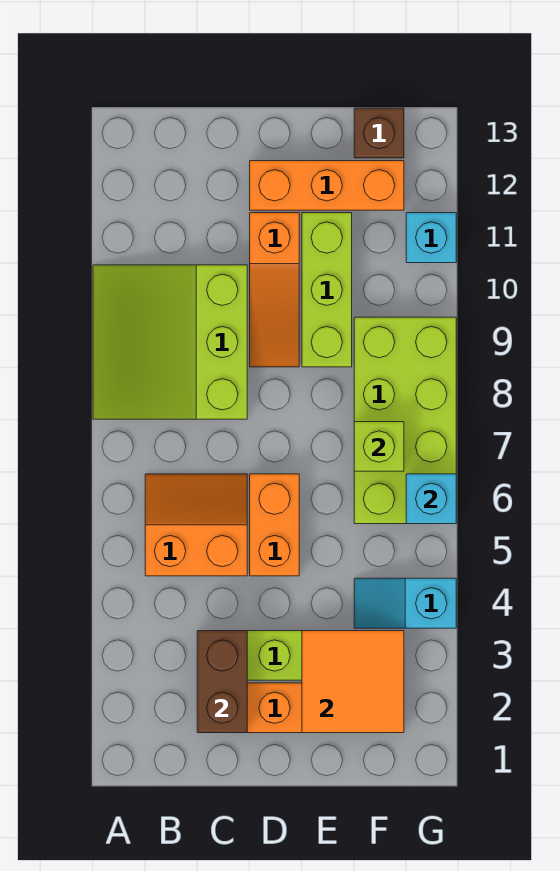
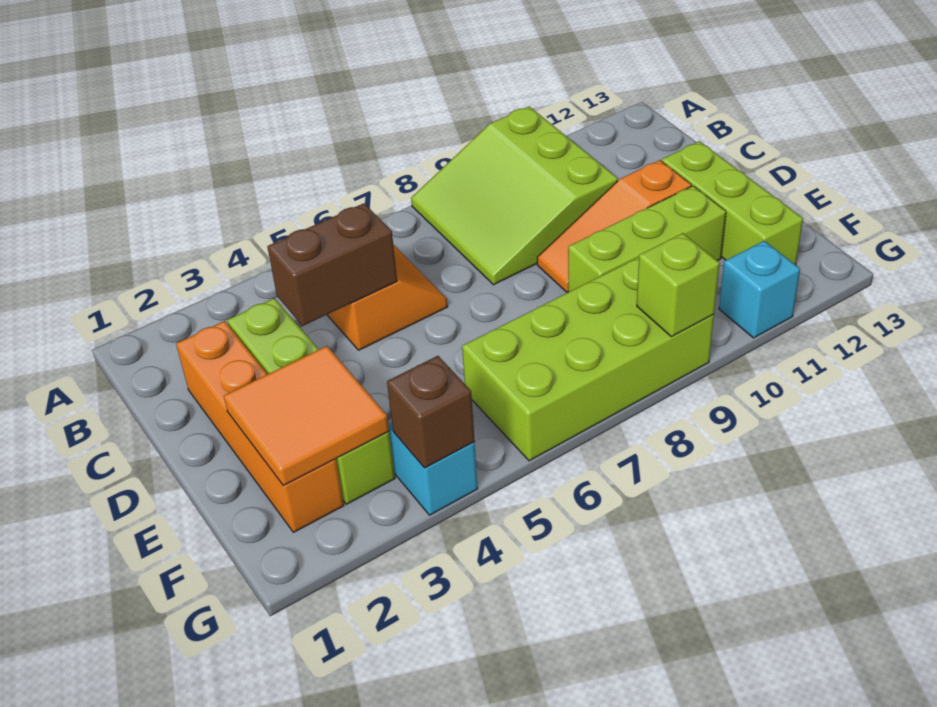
lime slope A8:C10 level 1 top C -> lime slope A8:C10 level 1 top 10
brown brick C2:C3 level 2 -> brown brick C4:C5 level 2
orange brick D5:D6 level 1 -> none
orange brick D12:F12 level 1 -> lime brick D12:F12 level 1
lime brick F7 level 2 -> lime brick G9 level 2
brown brick F13 level 1 -> brown brick G4 level 2
cyan brick G6 level 2 -> none

